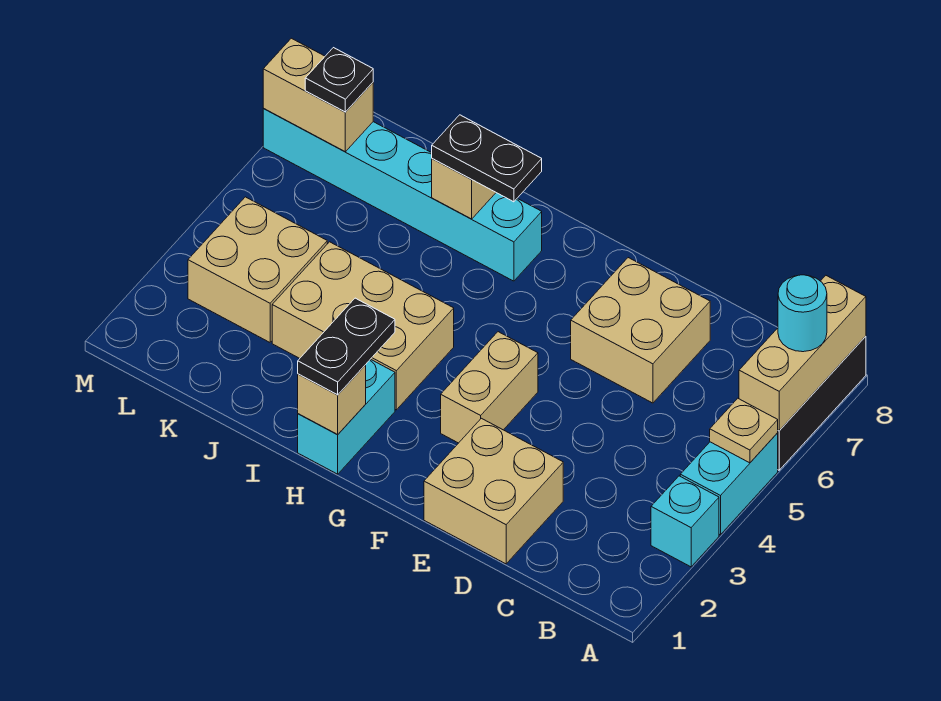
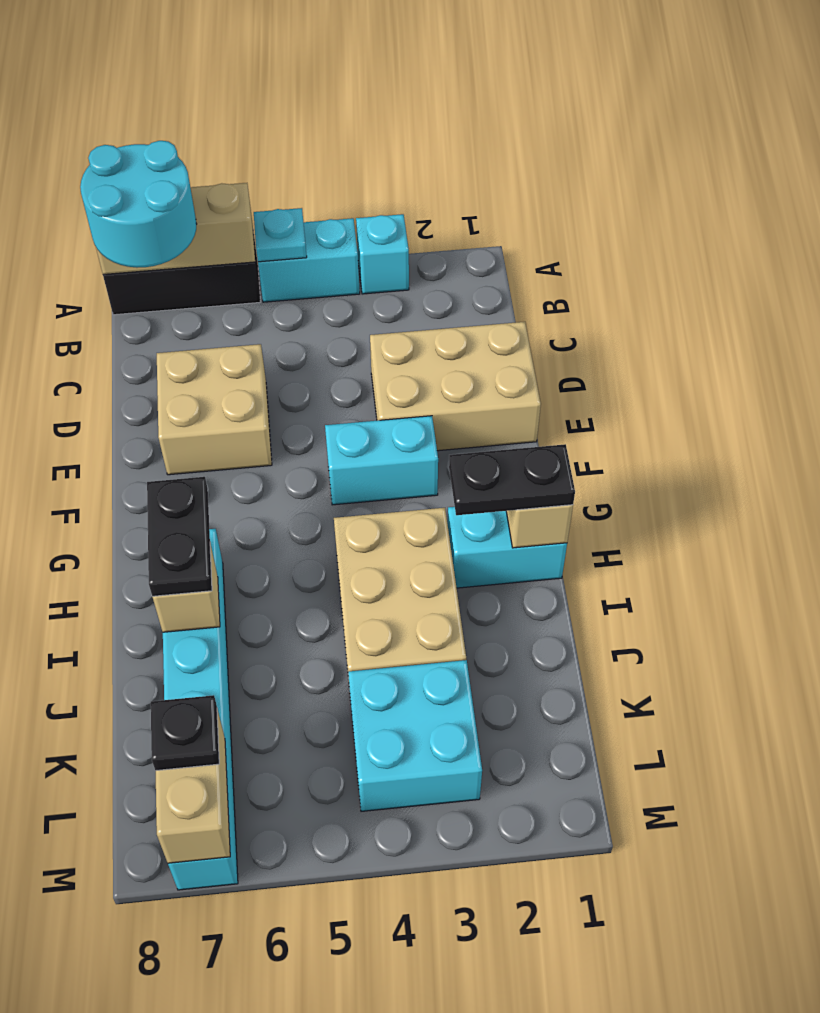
tan plate A5 level 2 -> cyan plate A5 level 2
cyan round brick A7 level 3 -> cyan round brick A7:B8 level 3
tan brick D1:E2 level 1 -> tan brick D1:E3 level 1
tan brick F3:F4 level 1 -> cyan brick F3:F4 level 1
tan brick K3:L4 level 1 -> cyan brick K3:L4 level 1

